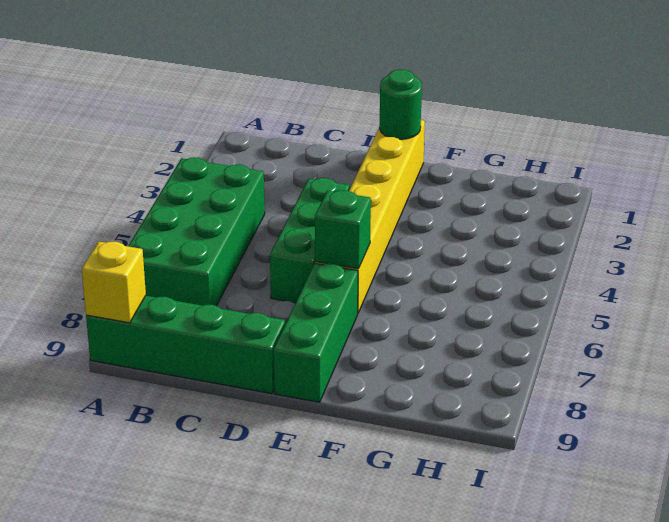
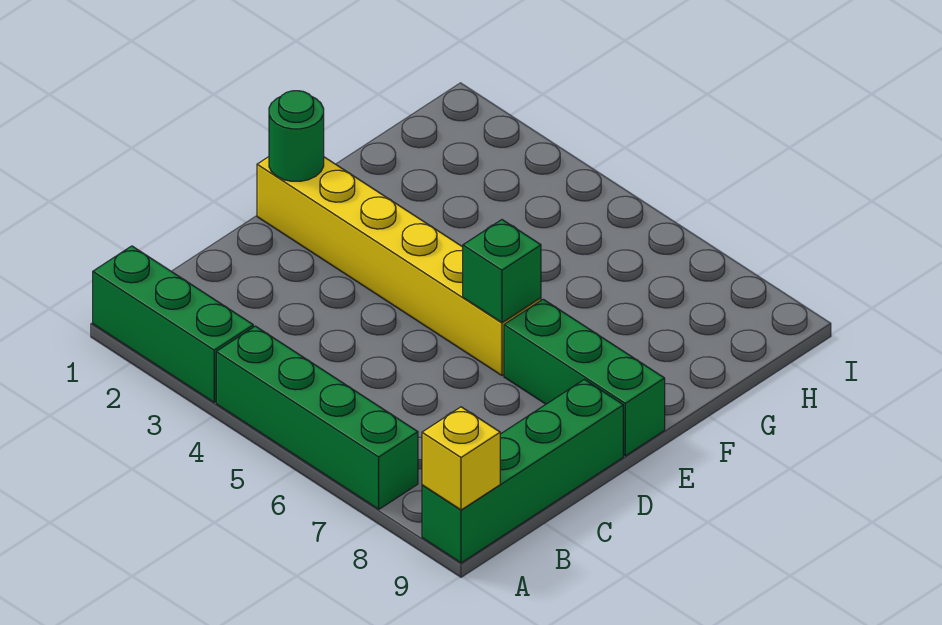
green brick A4:B7 level 1 -> green brick A4:A7 level 1
green brick D4:D6 level 1 -> green brick A1:A3 level 1

